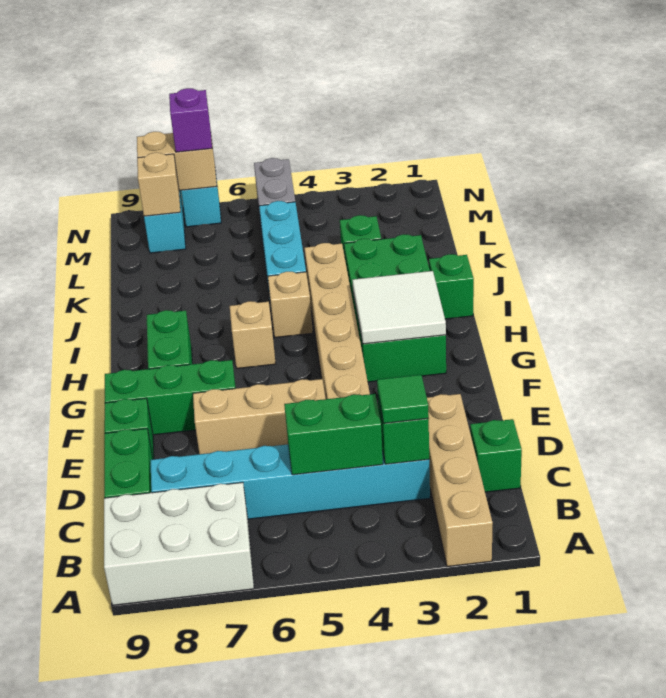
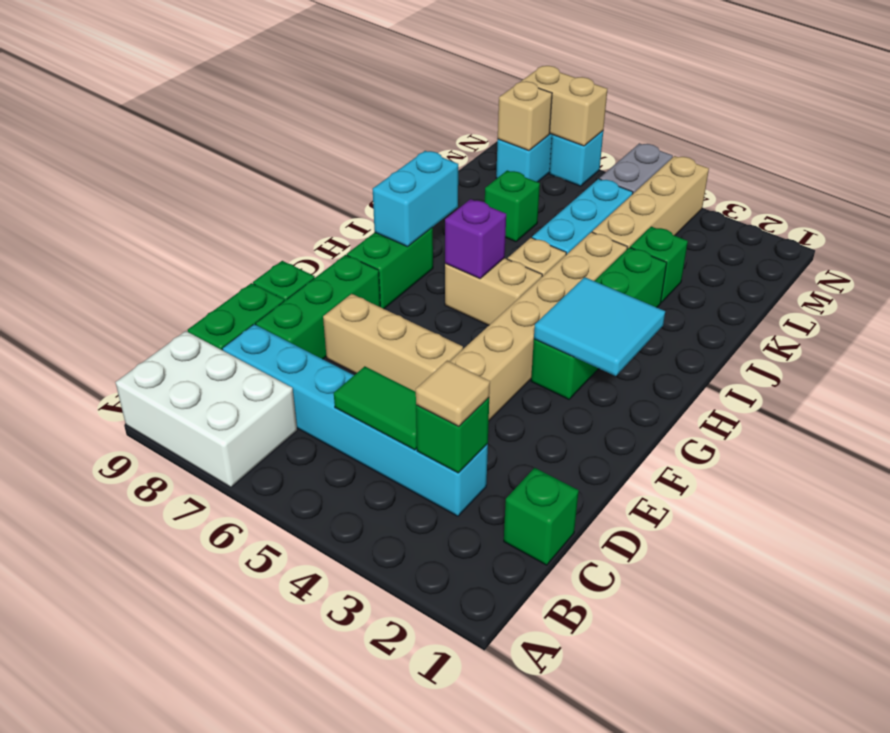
tan brick A2:D2 level 1 -> tan brick K4:N4 level 1
green tile C3 level 3 -> tan tile C3 level 3
green brick C4:C5 level 2 -> green tile C4:C5 level 2
green brick F7:F9 level 1 -> green brick D8:F8 level 1
green brick G2:J3 level 1 -> green brick G3:J3 level 1
white tile G2:H3 level 2 -> cyan tile G2:H3 level 2
tan brick H6 level 1 -> tan brick H5:H6 level 1
none -> cyan brick H8:I8 level 2
green brick I1 level 1 -> green brick K7 level 1
purple brick N7 level 3 -> purple brick H6 level 2

